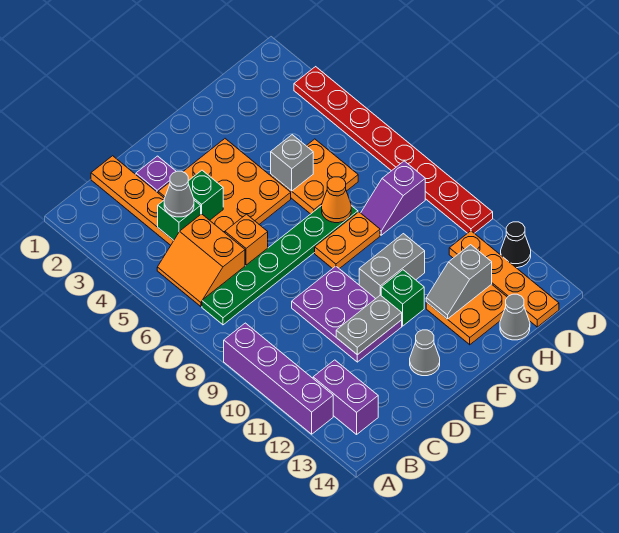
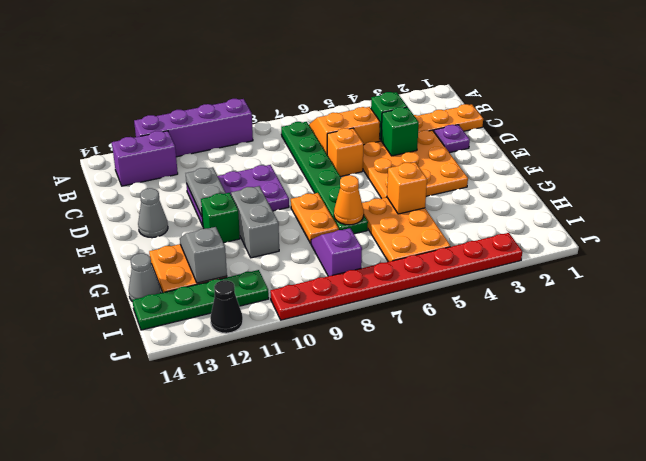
grey cone C4 level 3 -> none
orange plate G5:H6 level 1 -> orange plate G5:I6 level 1
grey brick G5 level 2 -> orange brick G5 level 2
orange plate I11:I14 level 1 -> green plate I11:I14 level 1

